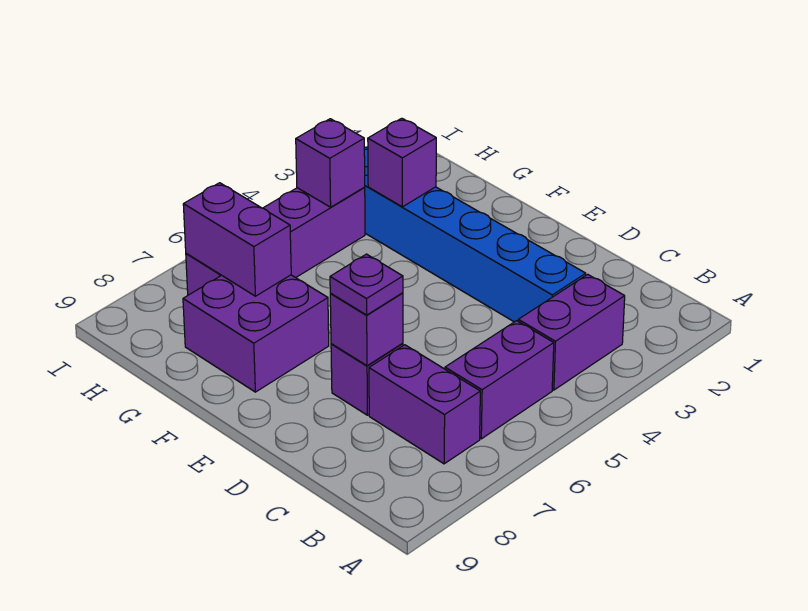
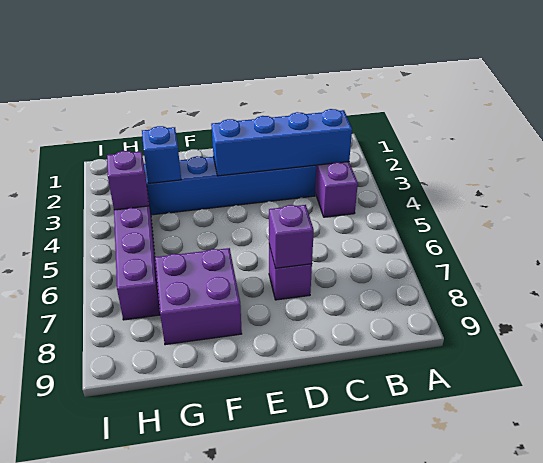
none -> blue brick B3:E3 level 2
purple brick B5:B6 level 1 -> none
purple brick B7:C7 level 1 -> none
purple plate D7 level 3 -> none
purple brick G3 level 2 -> blue brick G3 level 2
purple brick G7:H7 level 2 -> none

